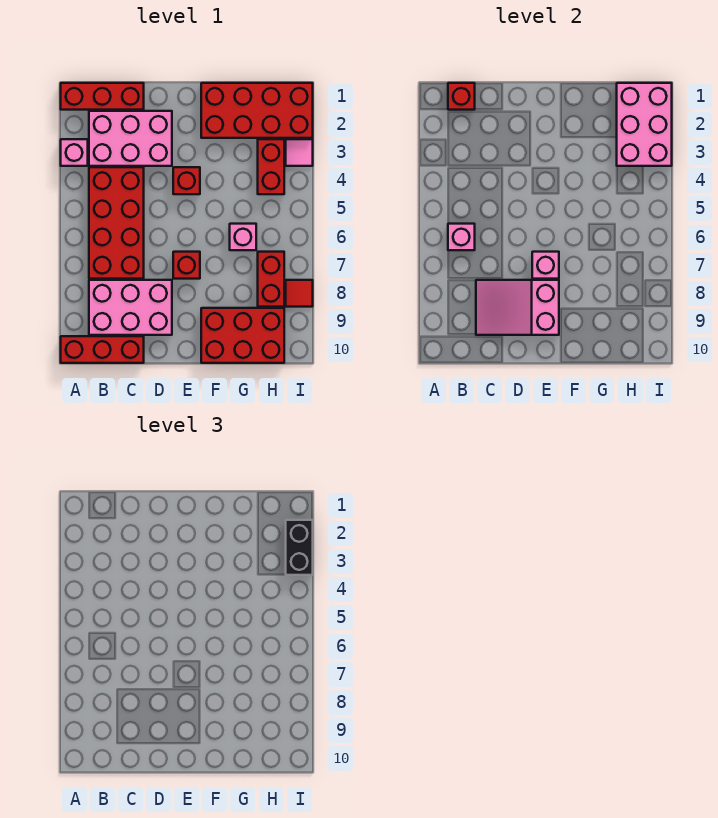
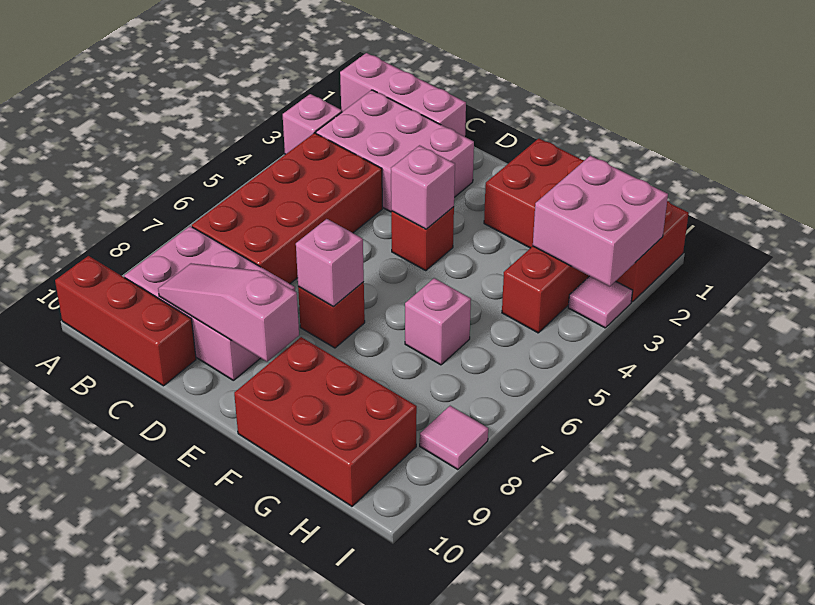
red brick A1:C1 level 1 -> pink brick A1:C1 level 1
red brick B1 level 2 -> none
pink brick B6 level 2 -> pink brick E4 level 2
pink slope C8:E9 level 2 top E -> pink slope C9:E9 level 2 top E
pink brick H1:I3 level 2 -> pink brick H2:I3 level 2
red brick H7:H8 level 1 -> none
black brick I2:I3 level 3 -> none
red tile I8 level 1 -> pink tile I8 level 1

